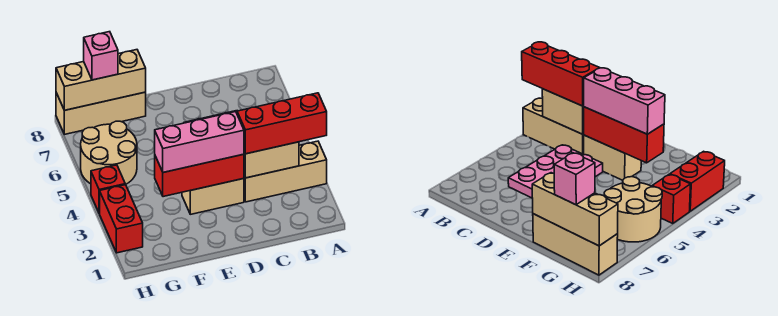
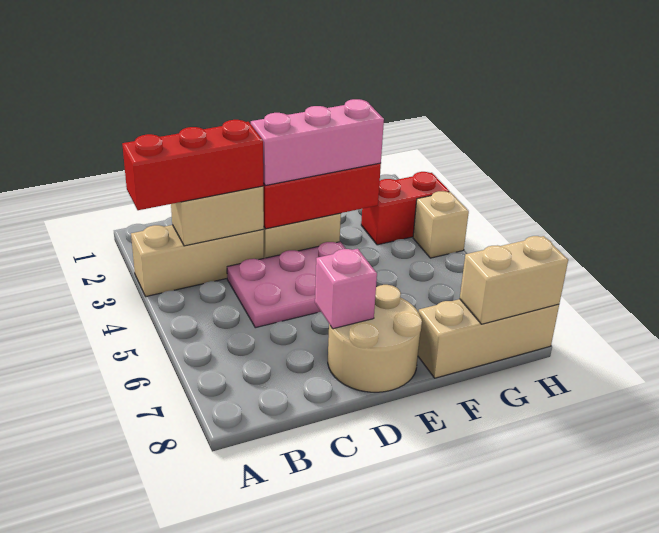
pink plate C4:D6 level 1 -> pink plate C4:E5 level 1
tan brick F8:H8 level 2 -> tan brick G8:H8 level 2
tan round brick G5:H6 level 1 -> tan round brick D7:E8 level 1
pink brick G8 level 3 -> pink brick D7 level 2
red brick H2:H3 level 1 -> red brick G3:H3 level 1
red brick H4 level 1 -> tan brick H4 level 1

